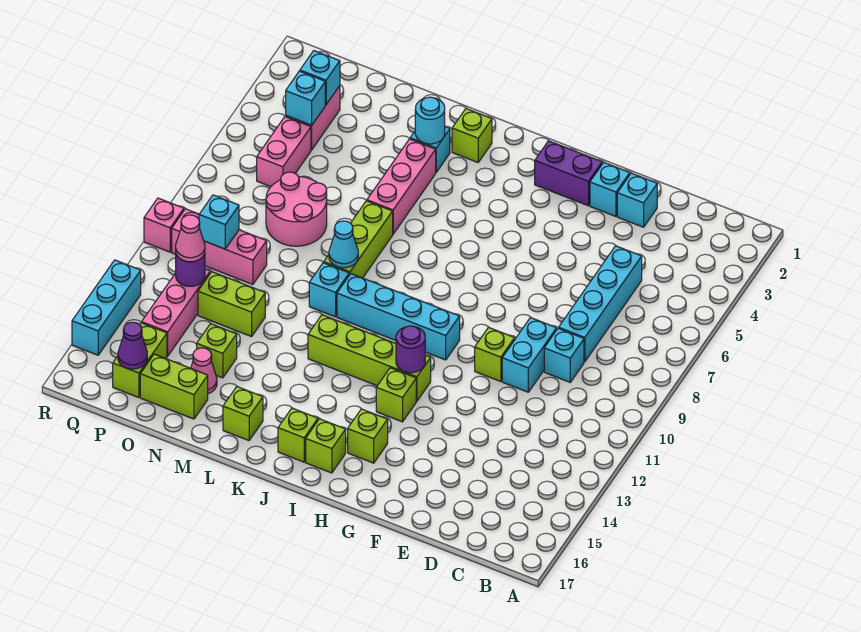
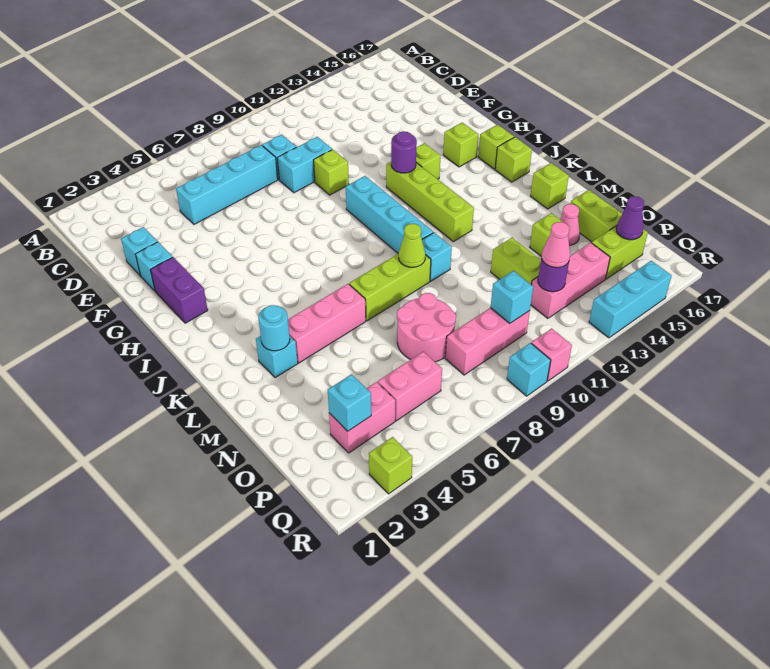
lime brick K2 level 1 -> lime brick R3 level 1
cyan cone L9 level 2 -> lime cone L9 level 2
pink brick O10:Q10 level 1 -> pink brick P8:P10 level 1
cyan brick P4 level 2 -> cyan brick R9 level 1

